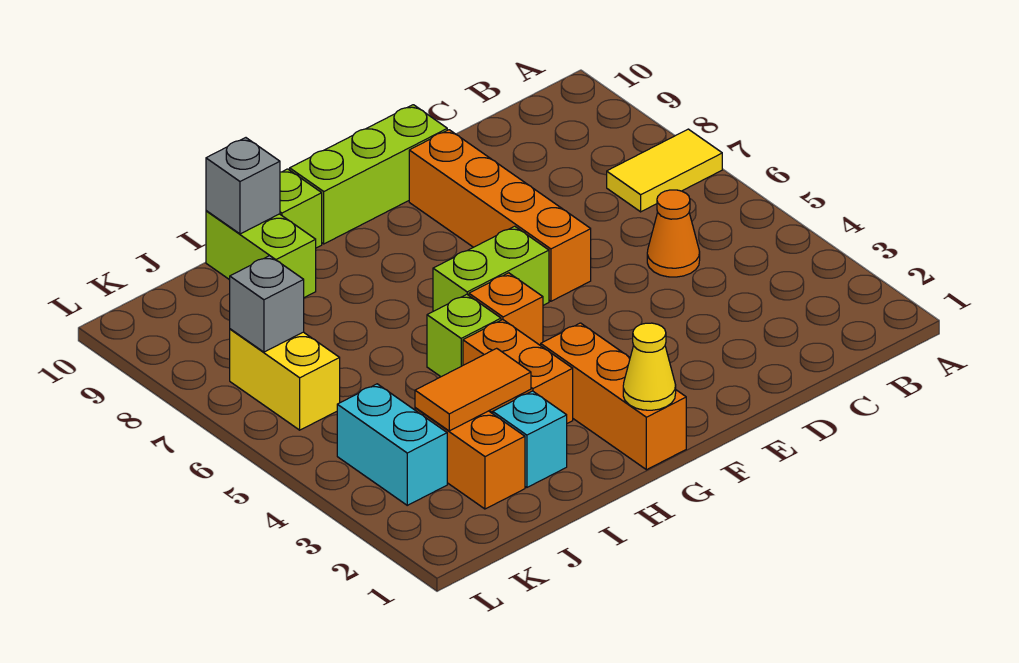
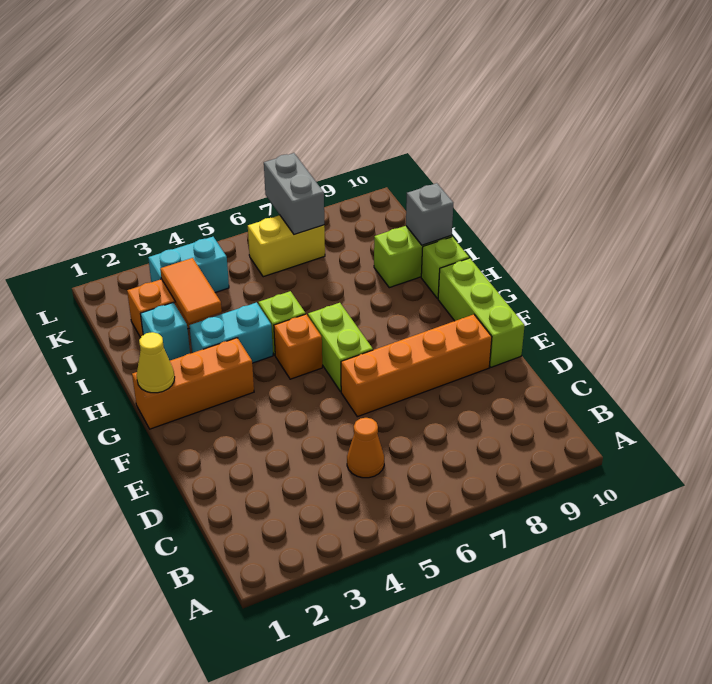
yellow tile A7:B7 level 1 -> none
orange brick H3:H4 level 1 -> cyan brick H3:H4 level 1
grey brick K7 level 2 -> grey brick K7:L7 level 2

